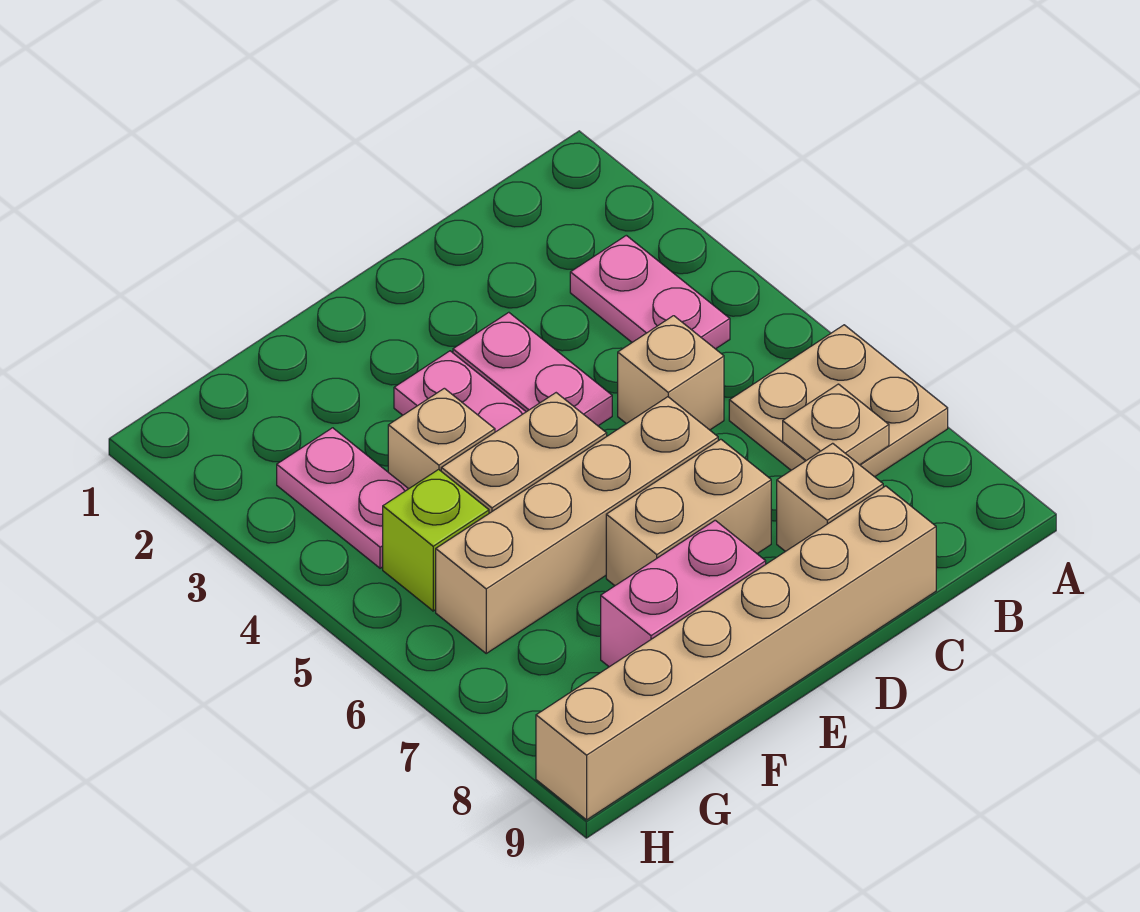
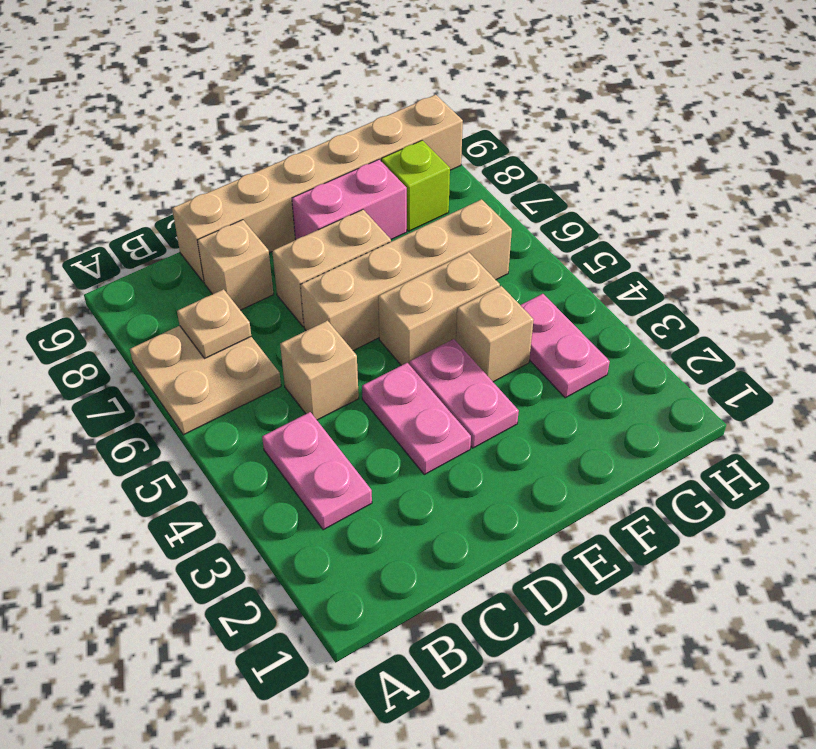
lime brick G5 level 1 -> lime brick G8 level 1

